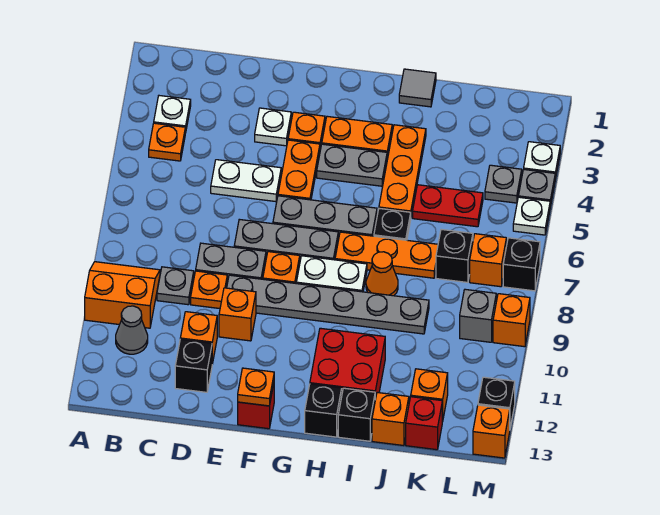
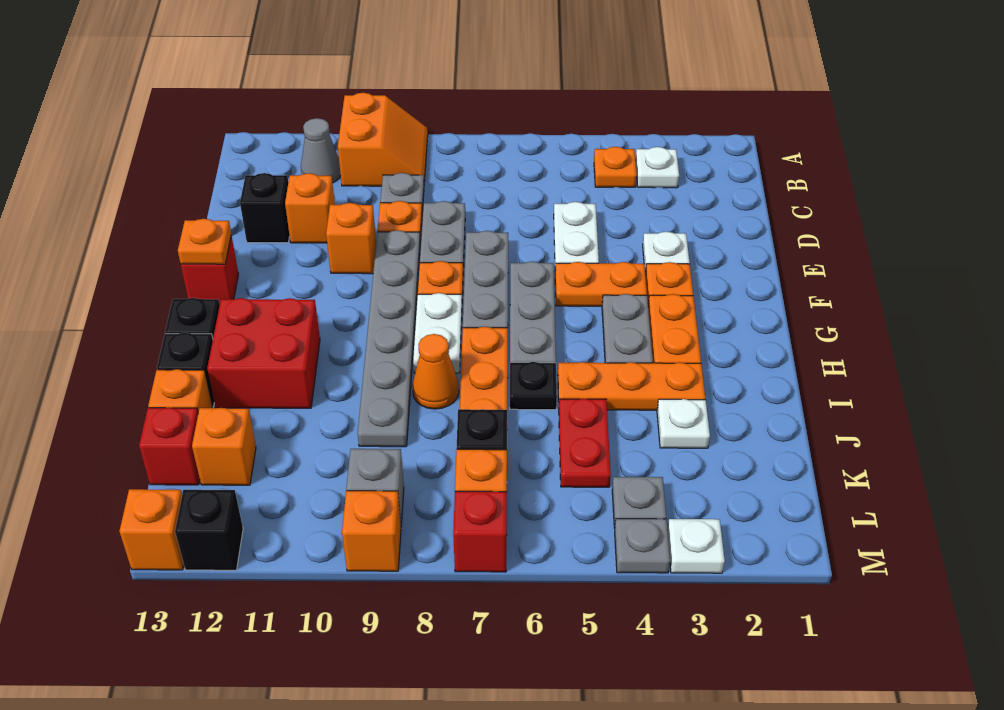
grey tile I1 level 1 -> none
white plate M5 level 1 -> white plate J3 level 1
black brick M7 level 1 -> red brick M7 level 1

